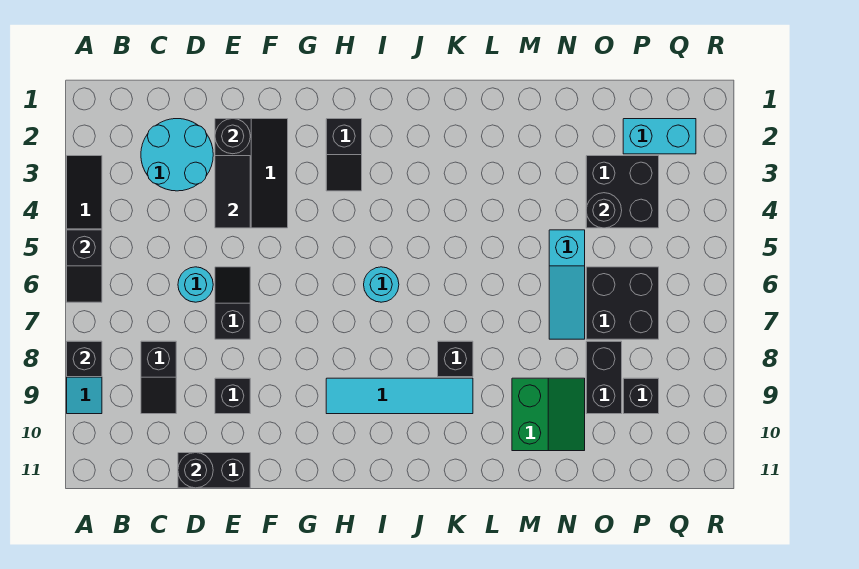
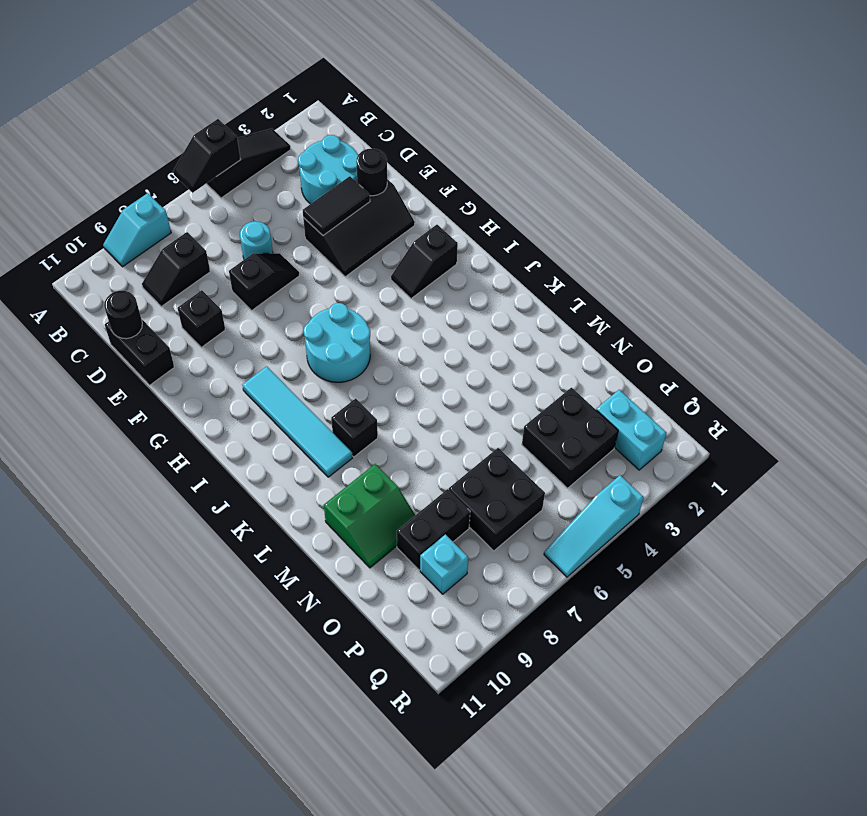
black brick A8 level 2 -> none
cyan round brick I6 level 1 -> cyan round brick H6:I7 level 1
cyan slope N5:N7 level 1 top 5 -> cyan slope R4:R6 level 1 top 4
black round brick O4 level 2 -> none
black brick P9 level 1 -> cyan brick P9 level 1

